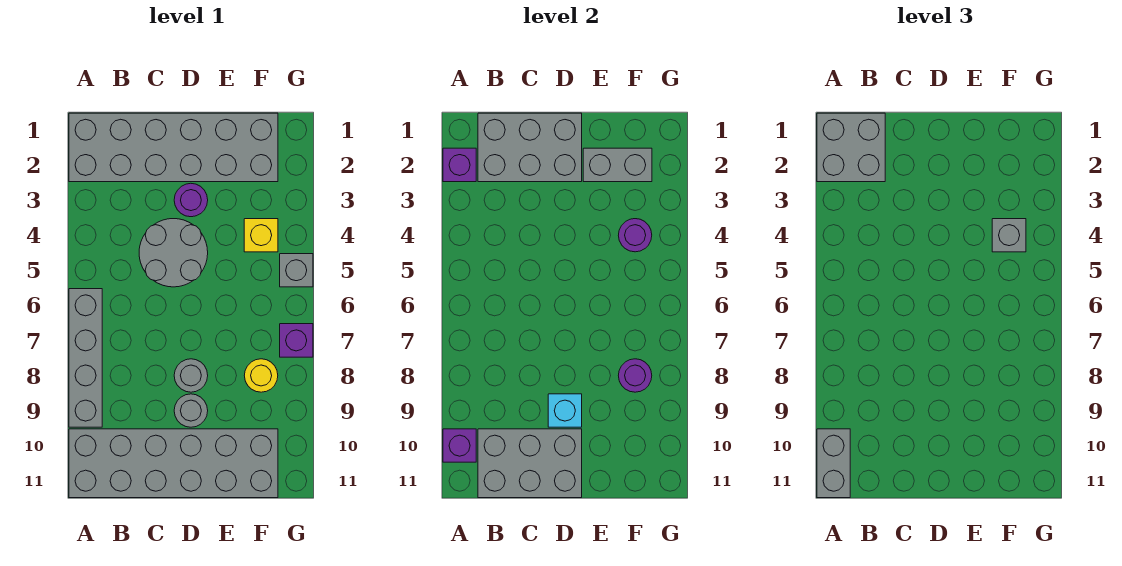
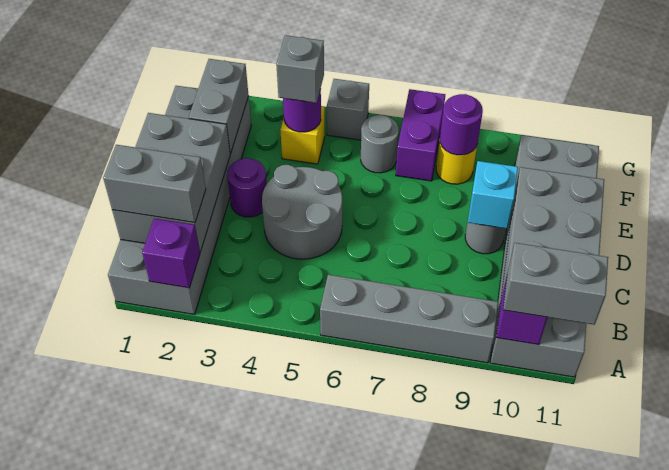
grey brick A1:B2 level 3 -> grey brick B1:B2 level 3
grey round brick D8 level 1 -> grey round brick F6 level 1
purple brick G7 level 1 -> purple brick F7:G7 level 1

